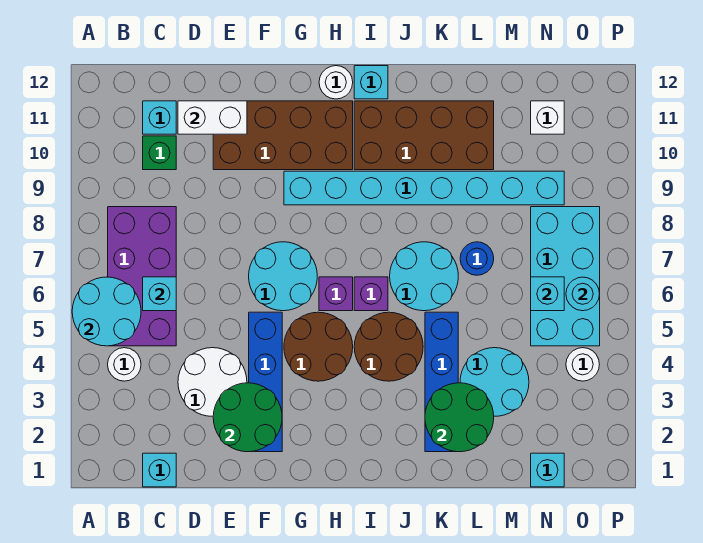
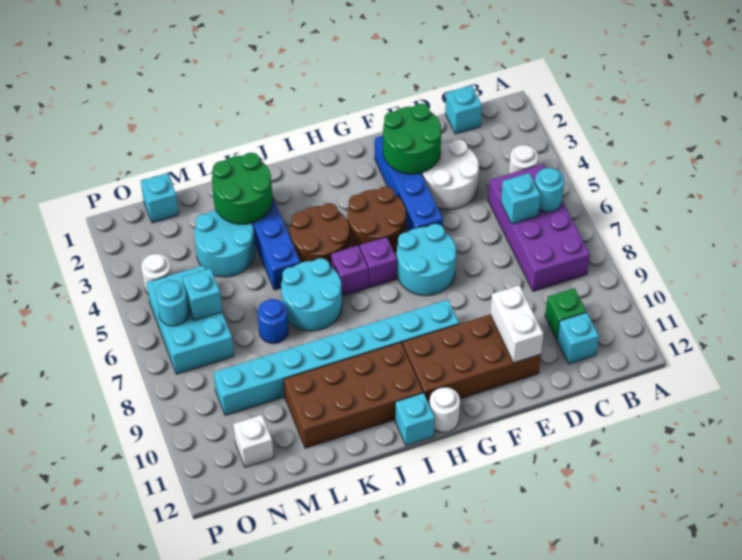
cyan round brick A5:B6 level 2 -> cyan round brick B6 level 2
white brick D11:E11 level 2 -> white brick E10:E11 level 2
cyan brick N5:O8 level 1 -> cyan brick N5:O7 level 1

